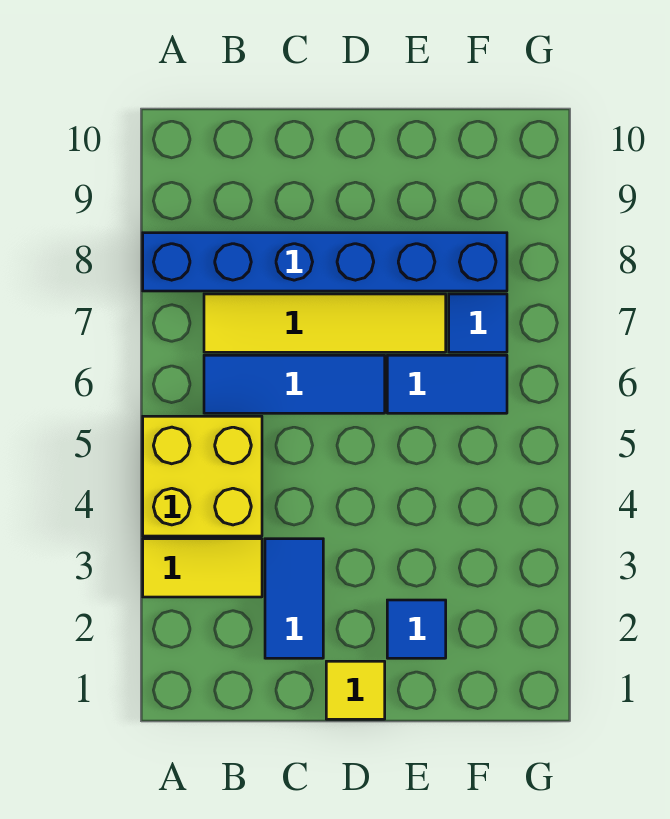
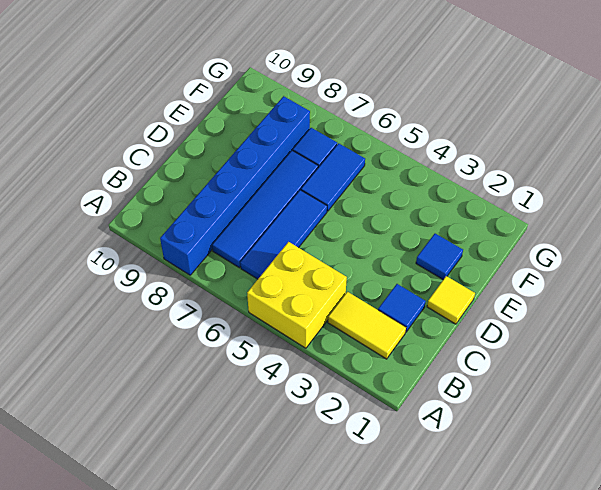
yellow tile A3:B3 level 1 -> yellow tile B2:B3 level 1
yellow tile B7:E7 level 1 -> blue tile B7:E7 level 1
blue tile C2:C3 level 1 -> blue tile C2 level 1

